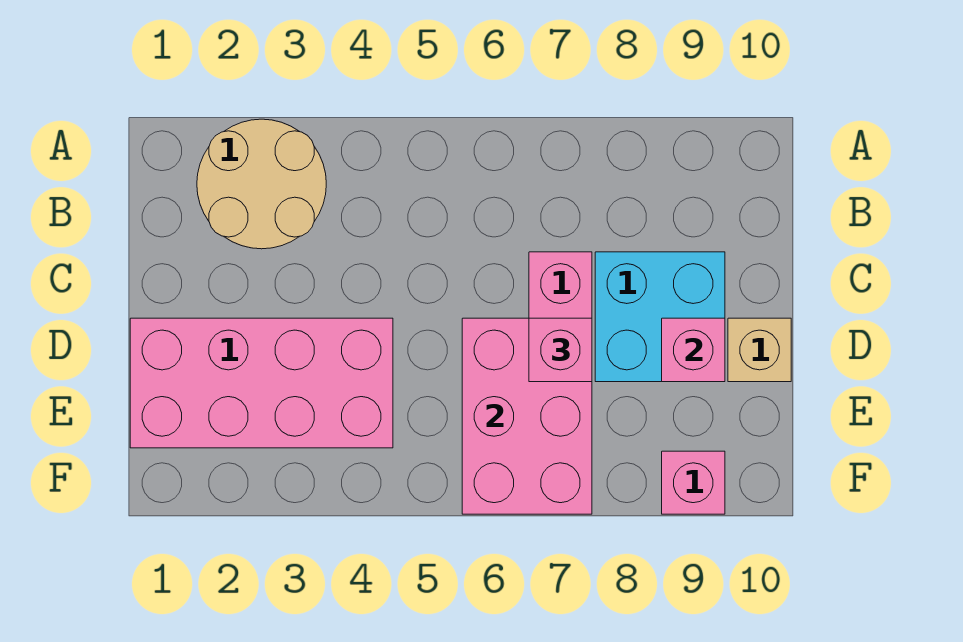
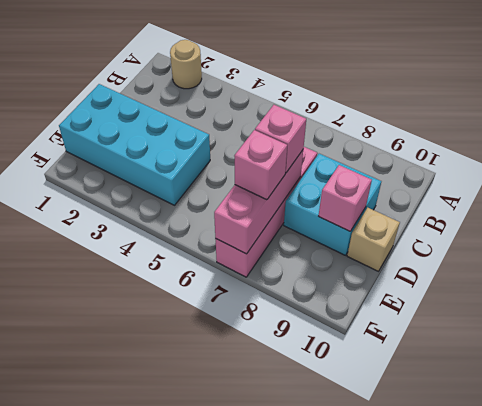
tan round brick A2:B3 level 1 -> tan round brick A2 level 1
pink brick D1:E4 level 1 -> cyan brick D1:E4 level 1
pink brick D6:F7 level 2 -> pink brick D7:F7 level 2
pink brick F9 level 1 -> pink brick E7 level 3

